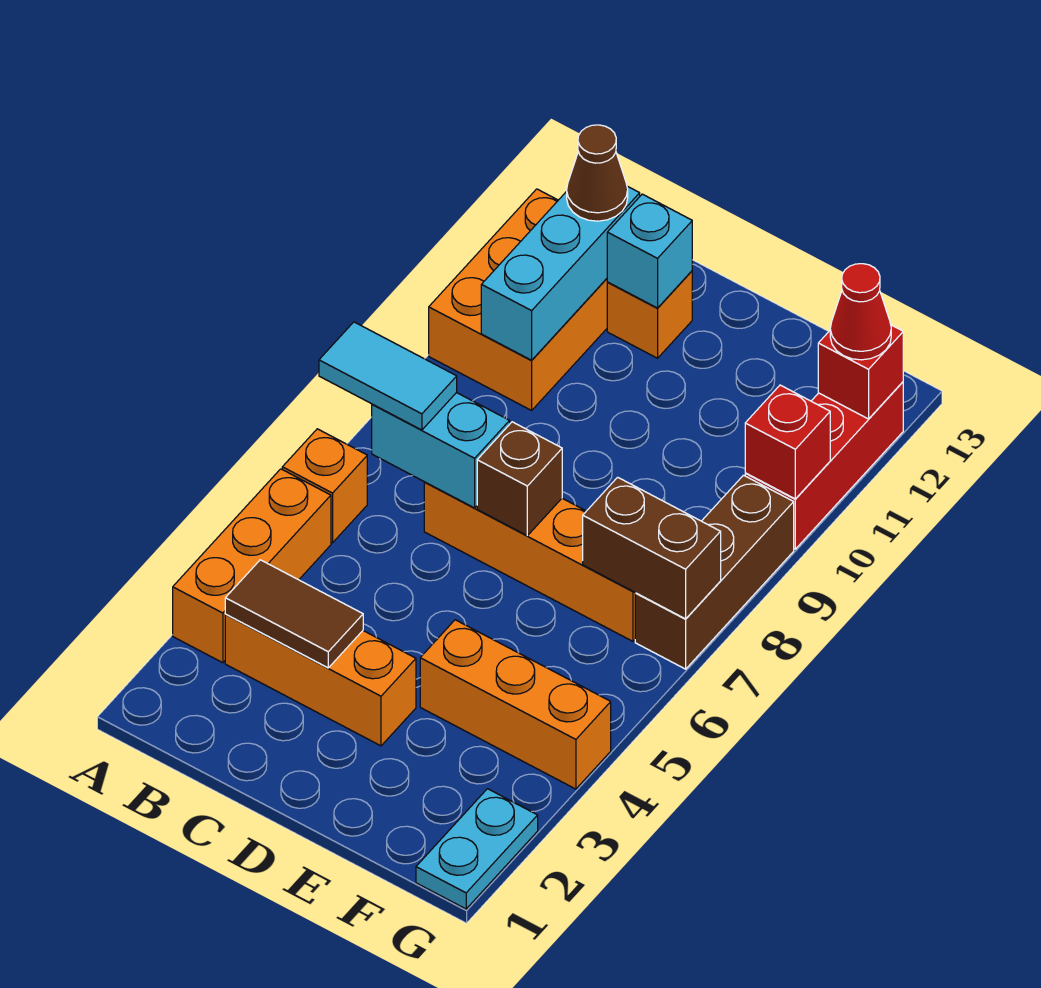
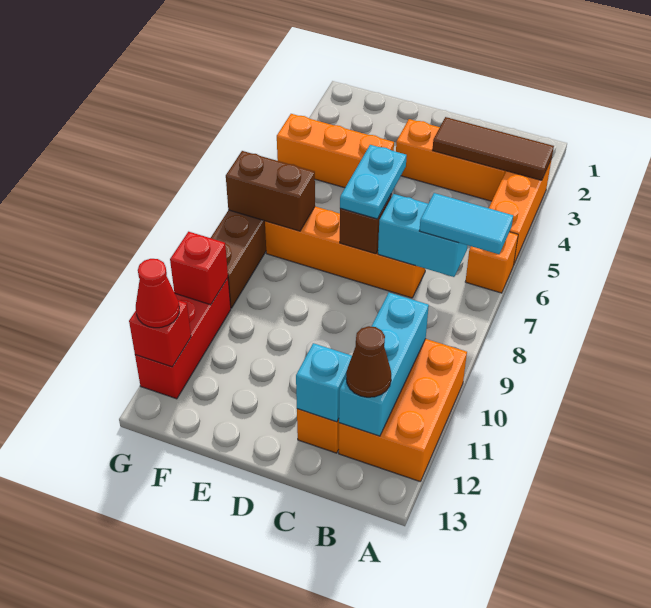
brown tile B3:C3 level 2 -> brown tile A3:C3 level 2
cyan plate G1:G2 level 1 -> cyan plate D6:D7 level 3

